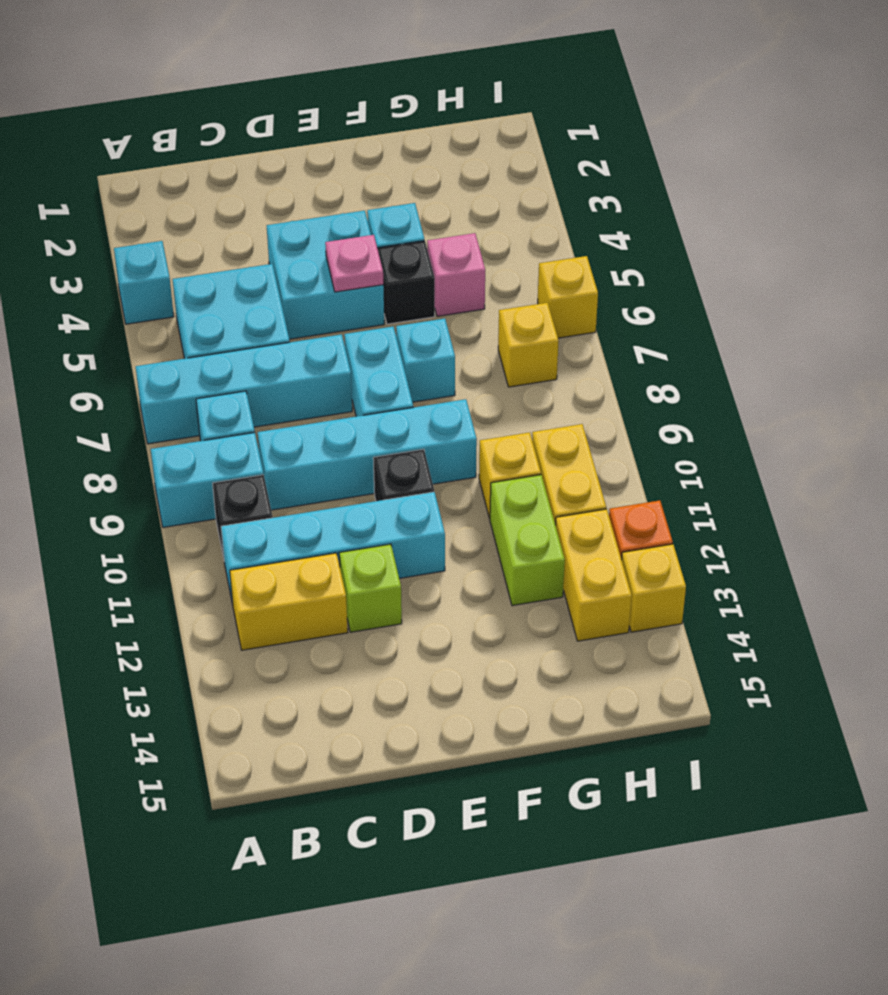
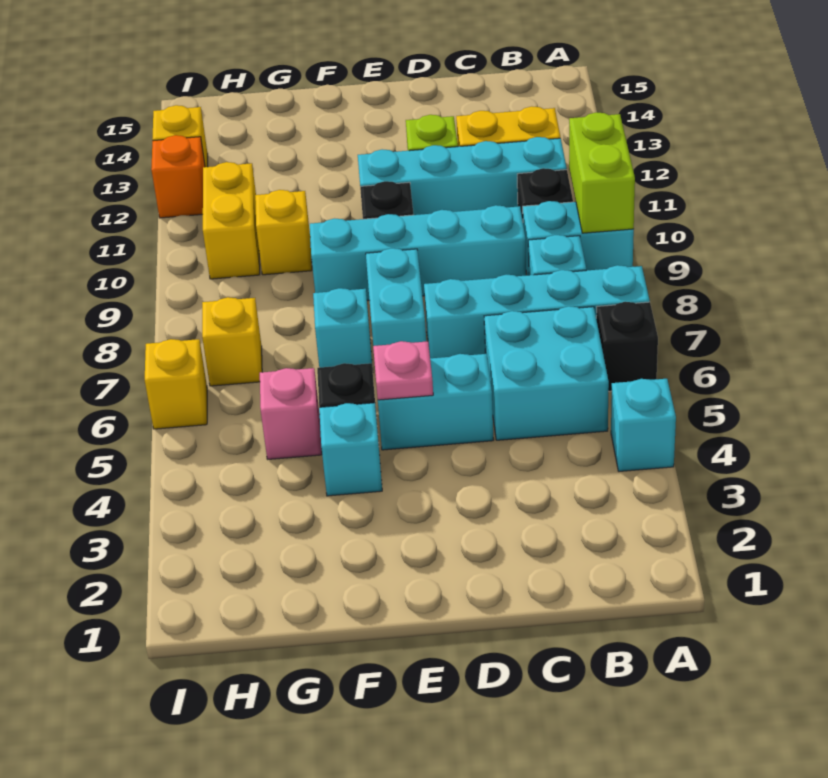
none -> black brick A6 level 1
cyan brick D4:E5 level 1 -> cyan brick D5:E5 level 1
lime brick G11:G12 level 1 -> lime brick A9:A10 level 2
yellow brick H12:H13 level 1 -> none

